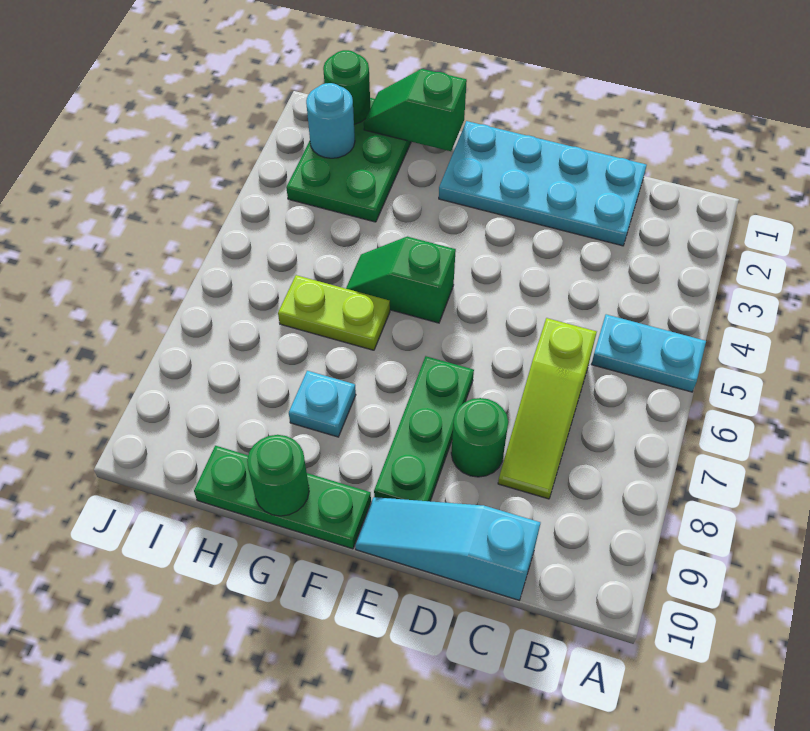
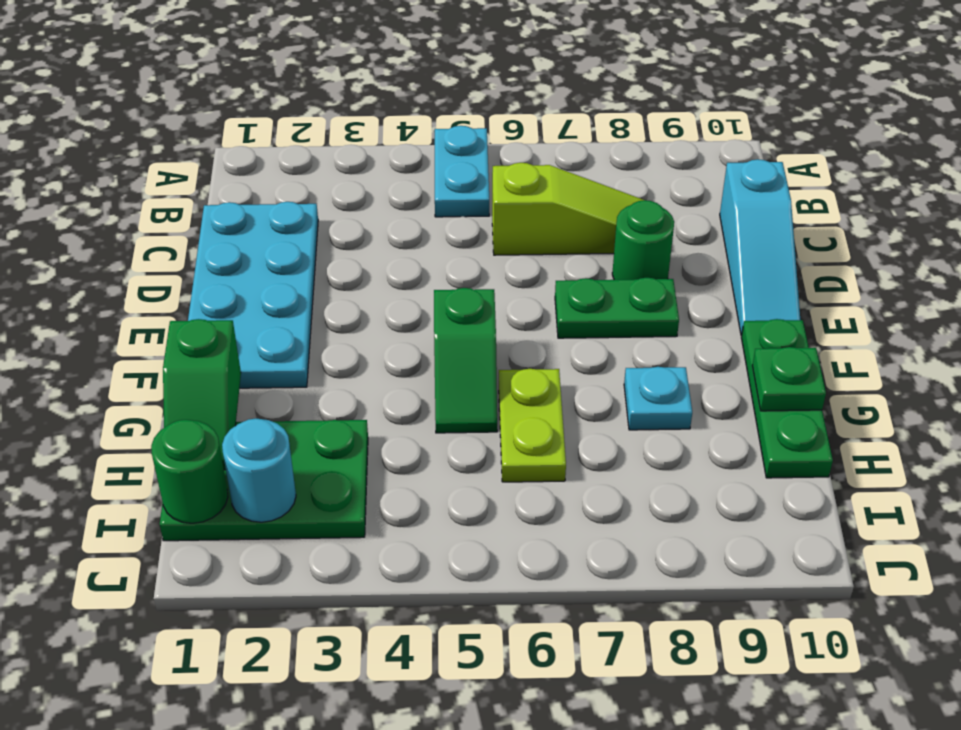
green plate E7:E9 level 1 -> green plate E7:E8 level 1
green round brick G10 level 2 -> green plate G10 level 2

